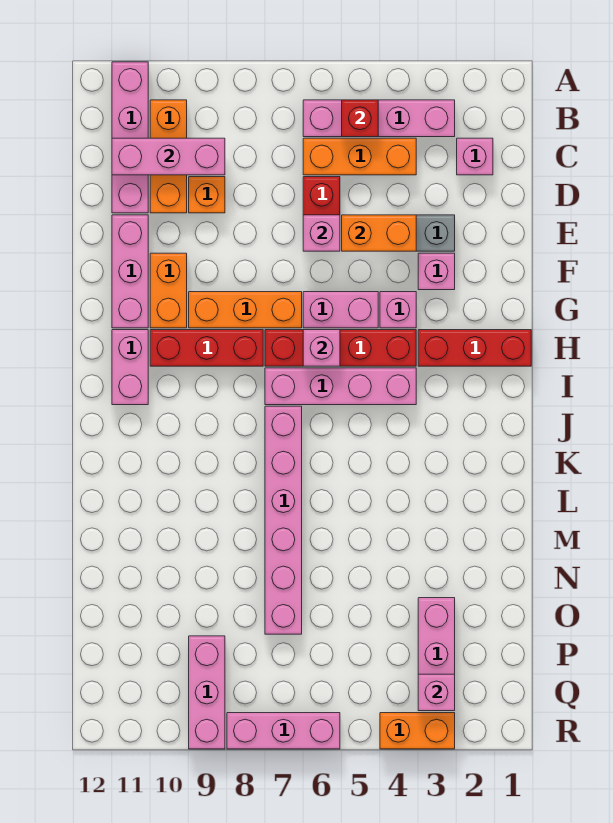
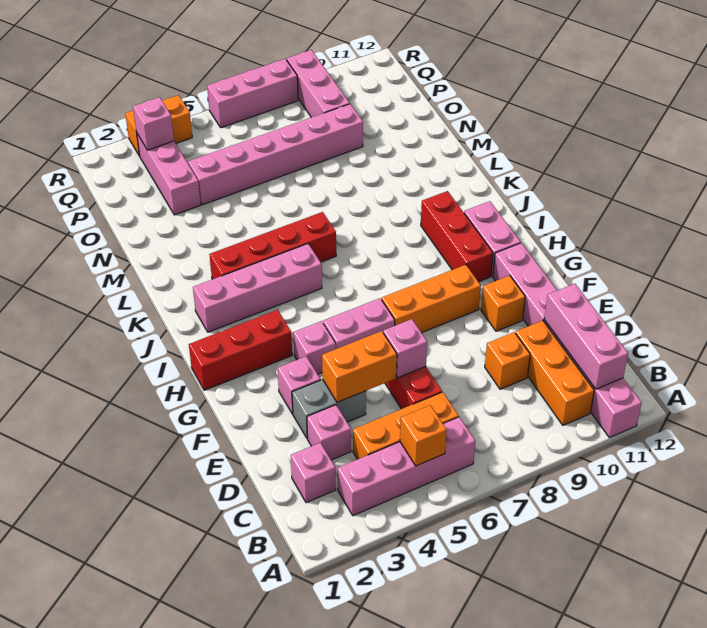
red brick B5 level 2 -> orange brick B5 level 2
pink brick C9:C11 level 2 -> pink brick B11:D11 level 2
orange brick F10:G10 level 1 -> orange brick F10 level 1
red brick H4:H7 level 1 -> red brick K3:K6 level 1
pink brick H6 level 2 -> pink brick D3 level 1
red brick H8:H10 level 1 -> red brick H10:J10 level 1
pink brick I4:I7 level 1 -> pink brick J2:J5 level 1
pink brick J7:O7 level 1 -> pink brick O4:O9 level 1

